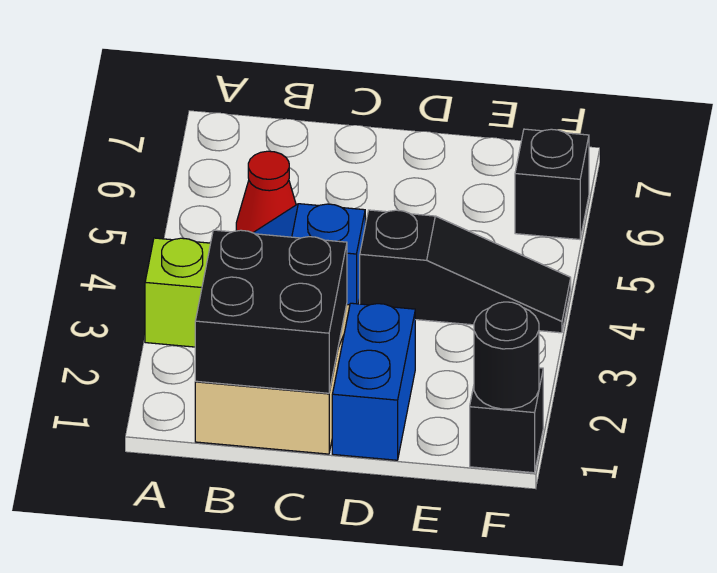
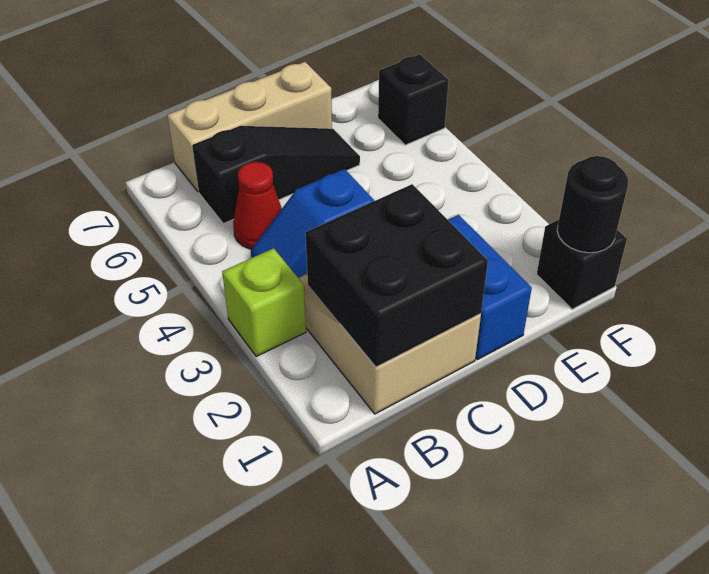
none -> tan brick B7:D7 level 1
black slope D4:F4 level 1 top D -> black slope B6:D6 level 1 top B

